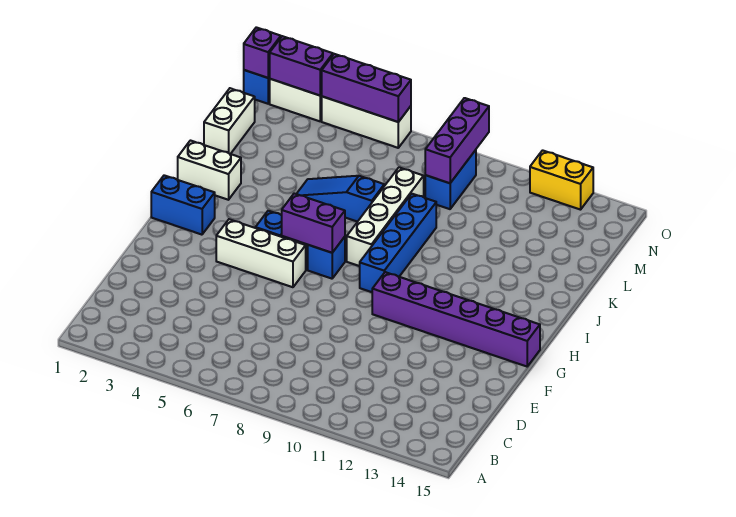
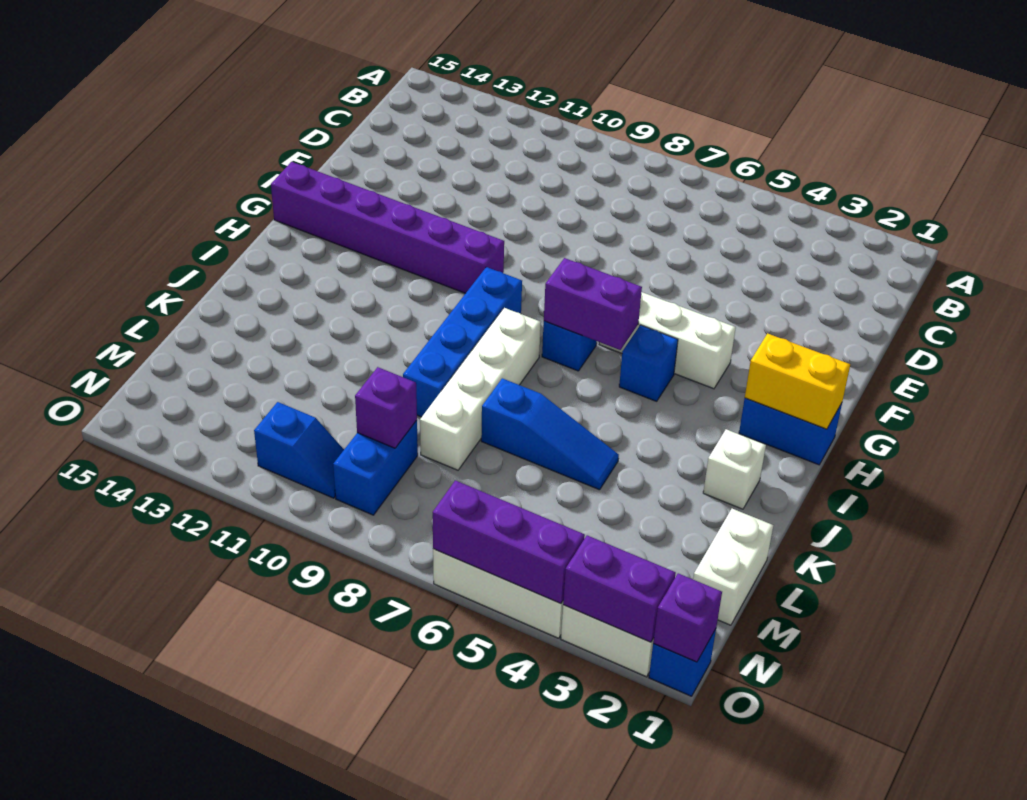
white brick J1:J2 level 1 -> white brick J2 level 1
purple brick M9:O9 level 2 -> purple brick M9 level 2
none -> blue slope N10:N11 level 1 top 11
yellow brick O12:O13 level 1 -> yellow brick H1:H2 level 2

